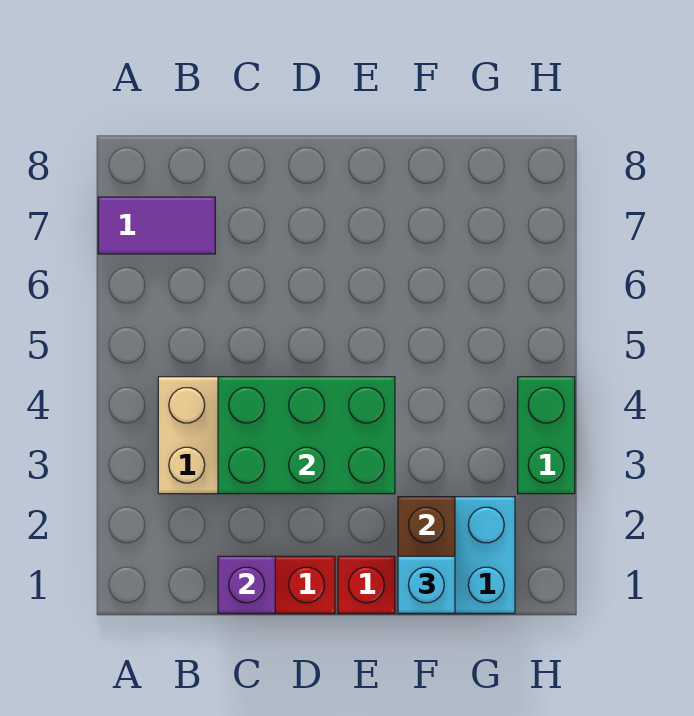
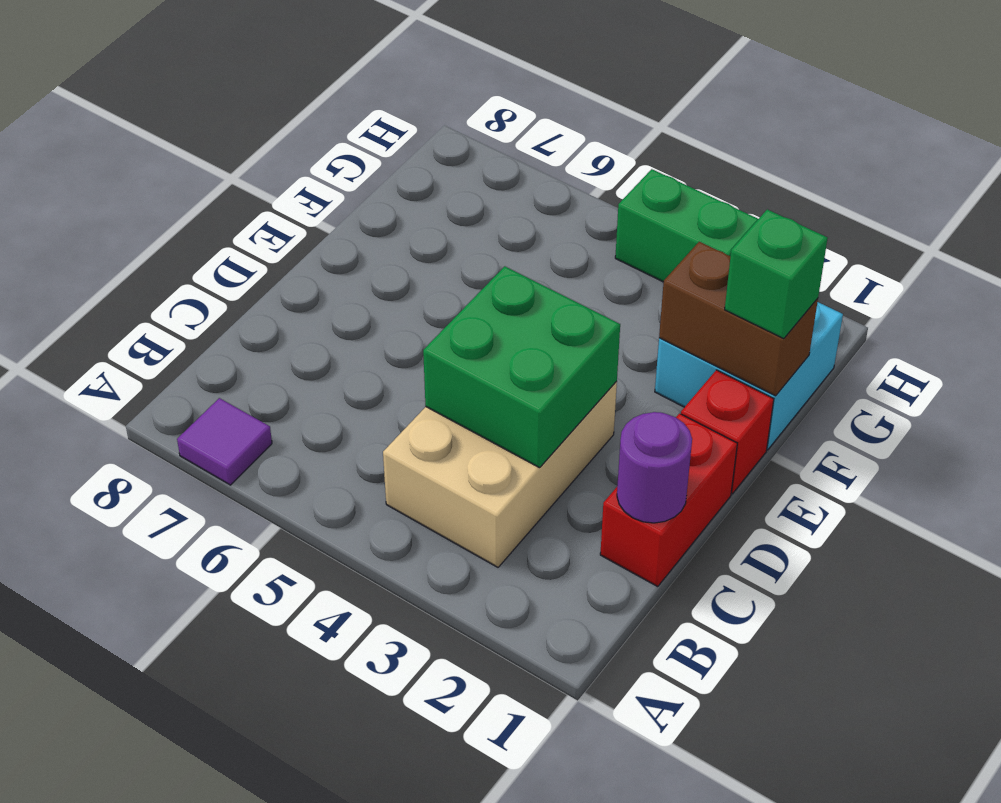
purple tile A7:B7 level 1 -> purple tile A7 level 1
purple brick C1 level 2 -> purple round brick C1 level 2
green brick C3:E4 level 2 -> green brick C3:D4 level 2
cyan brick F1 level 3 -> green brick F1 level 3

